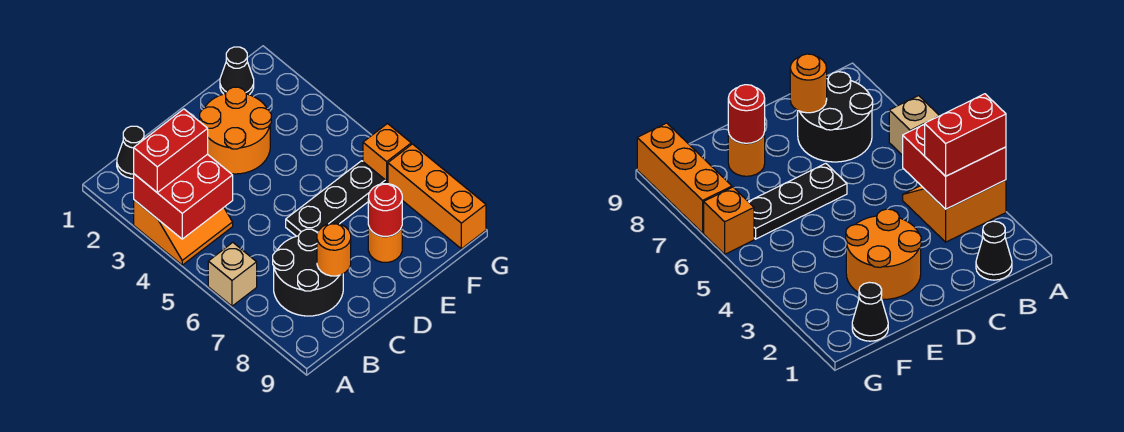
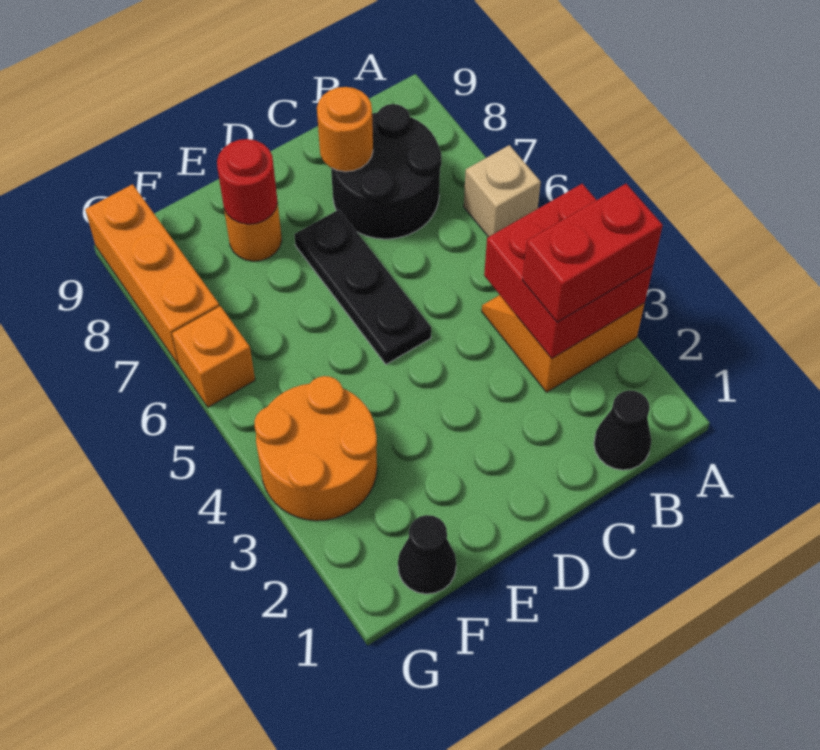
orange round brick D2:E3 level 1 -> orange round brick F3:G4 level 1
black plate D6:F6 level 1 -> black plate D5:D7 level 1

